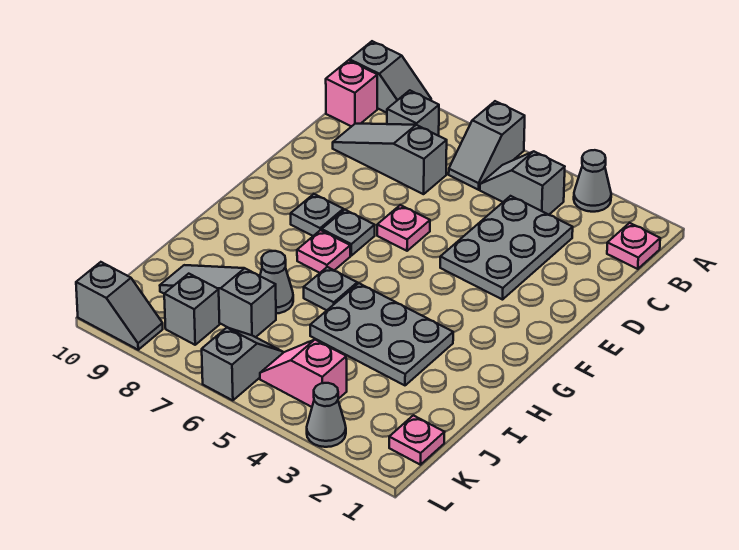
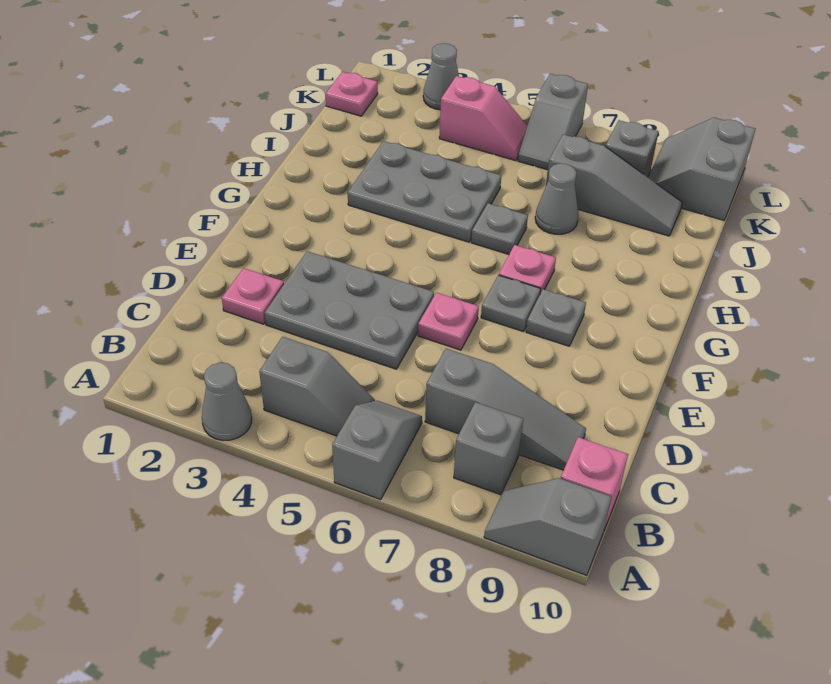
pink plate B1 level 1 -> pink plate D2 level 1
grey plate C3:E4 level 1 -> grey plate D3:E5 level 1
grey slope L9:L10 level 1 top 10 -> grey slope K9:L10 level 1 top 10

